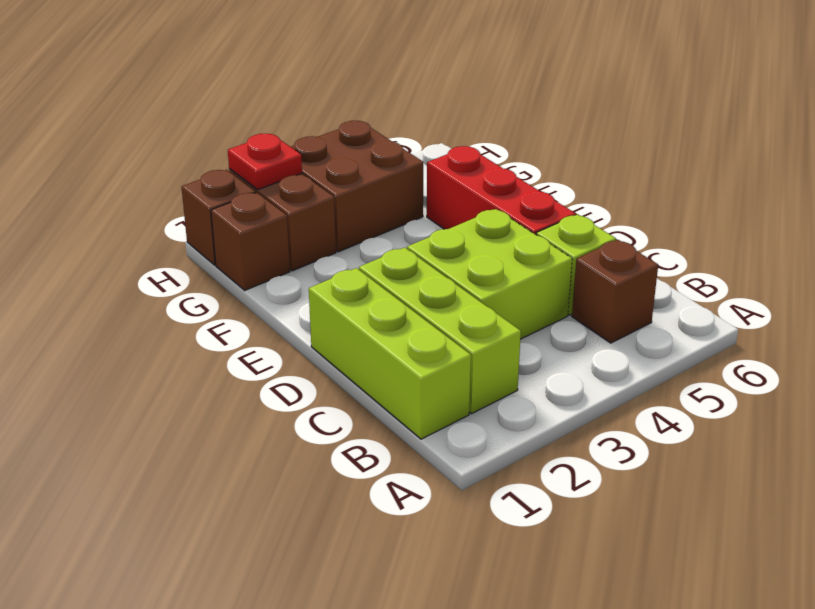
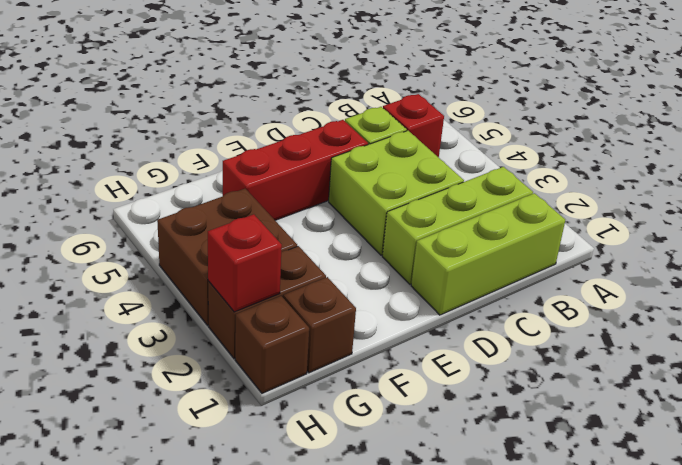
brown brick B5 level 1 -> red brick B5 level 1
red plate H2 level 2 -> red brick H2 level 2

